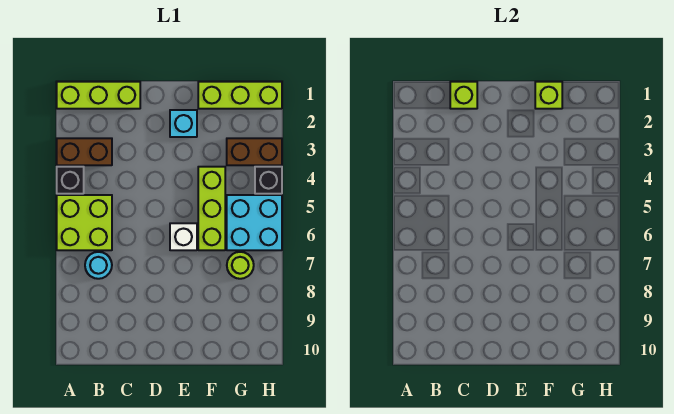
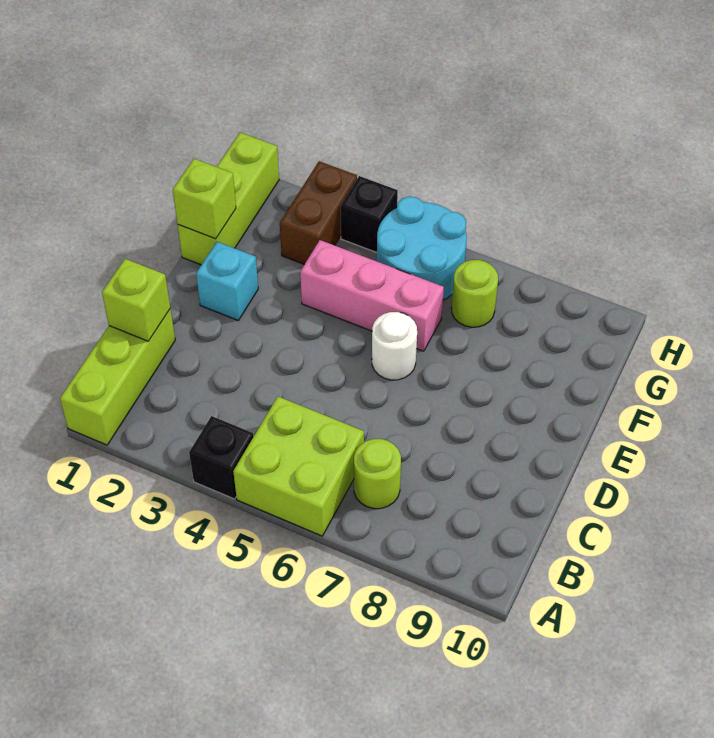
brown brick A3:B3 level 1 -> none
cyan round brick B7 level 1 -> lime round brick B7 level 1
white brick E6 level 1 -> white round brick E6 level 1
lime brick F4:F6 level 1 -> pink brick F4:F6 level 1
cyan brick G5:H6 level 1 -> cyan round brick G5:H6 level 1

